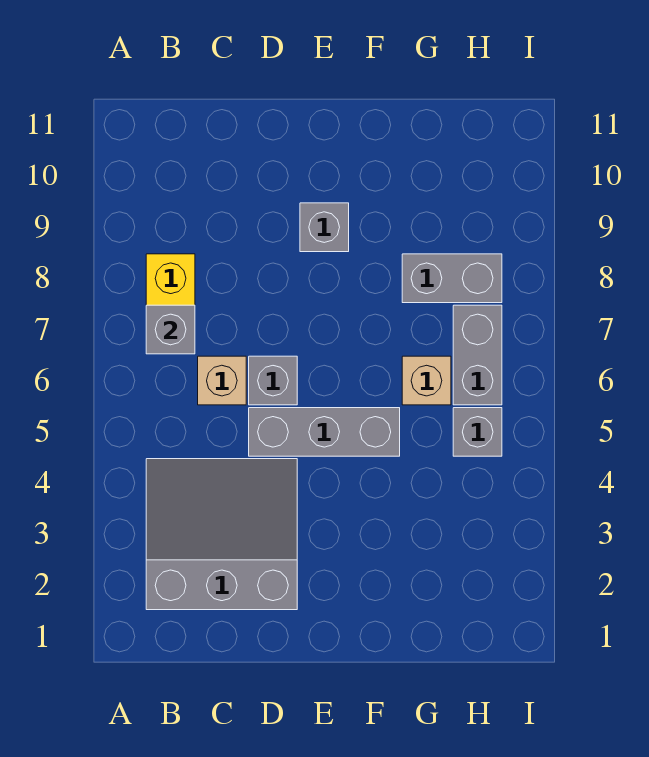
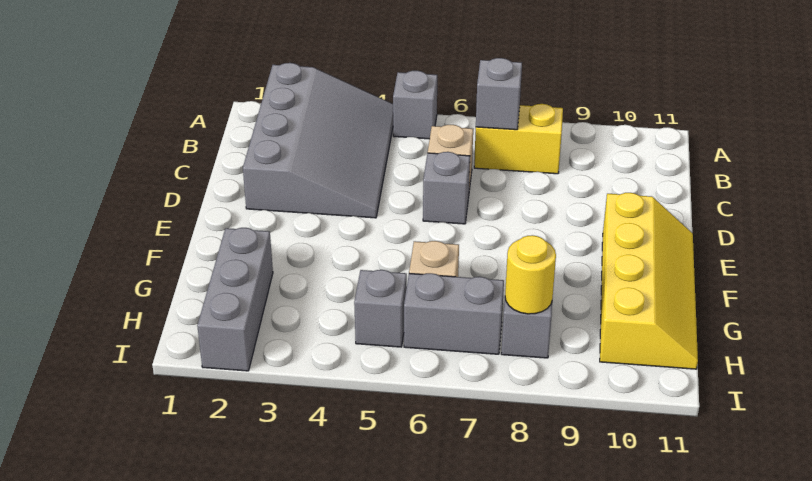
grey slope B2:D4 level 1 top 2 -> grey slope A2:D4 level 1 top 2
grey brick D5:F5 level 1 -> grey brick G2:I2 level 1
grey brick E9 level 1 -> grey brick A5 level 1
none -> yellow slope E10:H11 level 1 top 10
none -> yellow round brick H8 level 2

